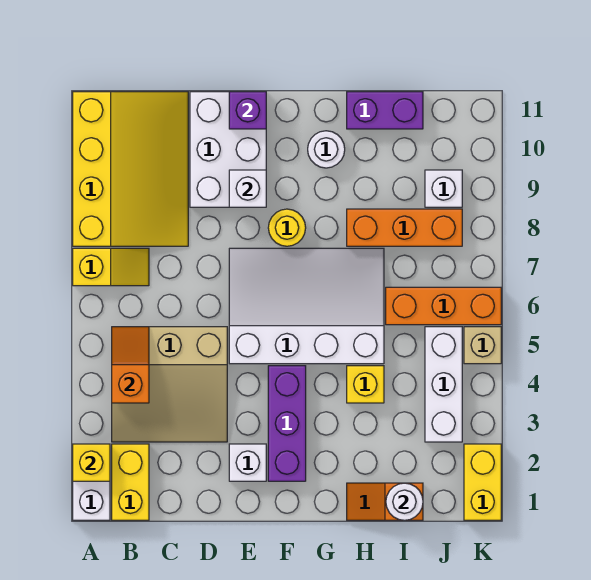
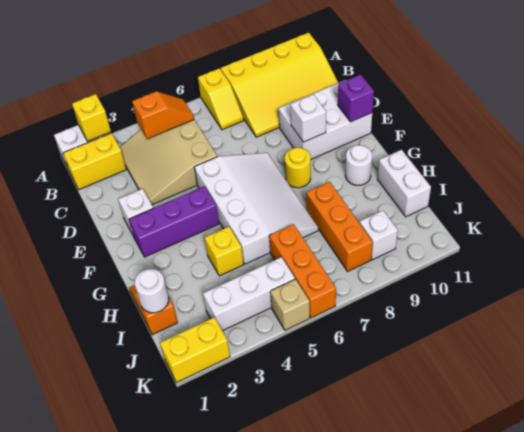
purple brick H11:I11 level 1 -> white brick H11:I11 level 1

